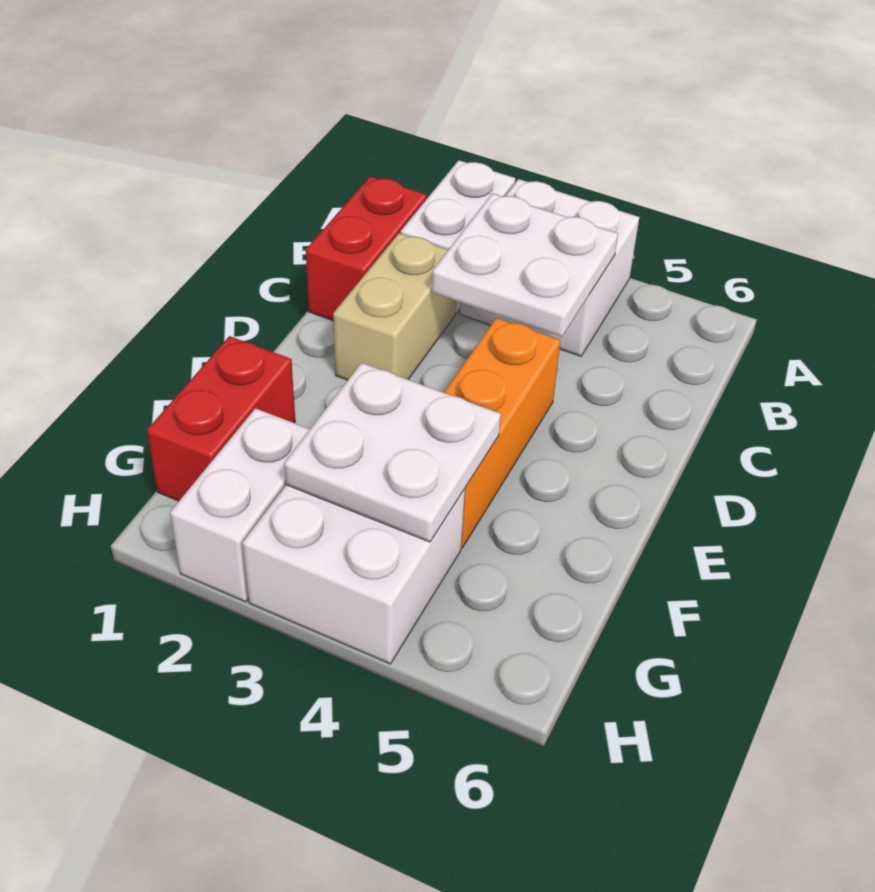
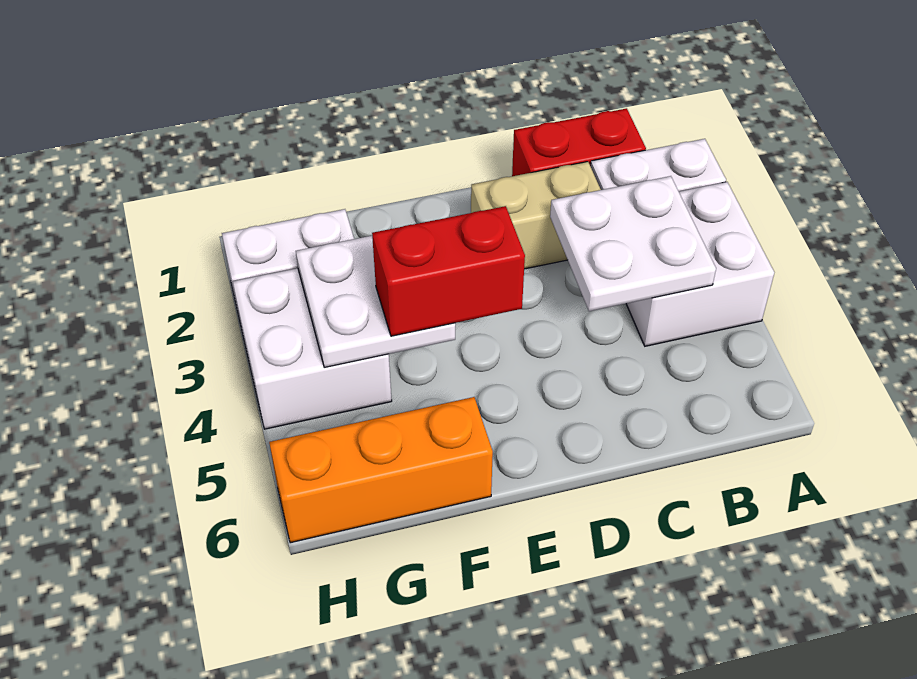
orange brick D4:F4 level 1 -> orange brick F6:H6 level 1
red brick F1:G1 level 1 -> red brick E4:F4 level 3

